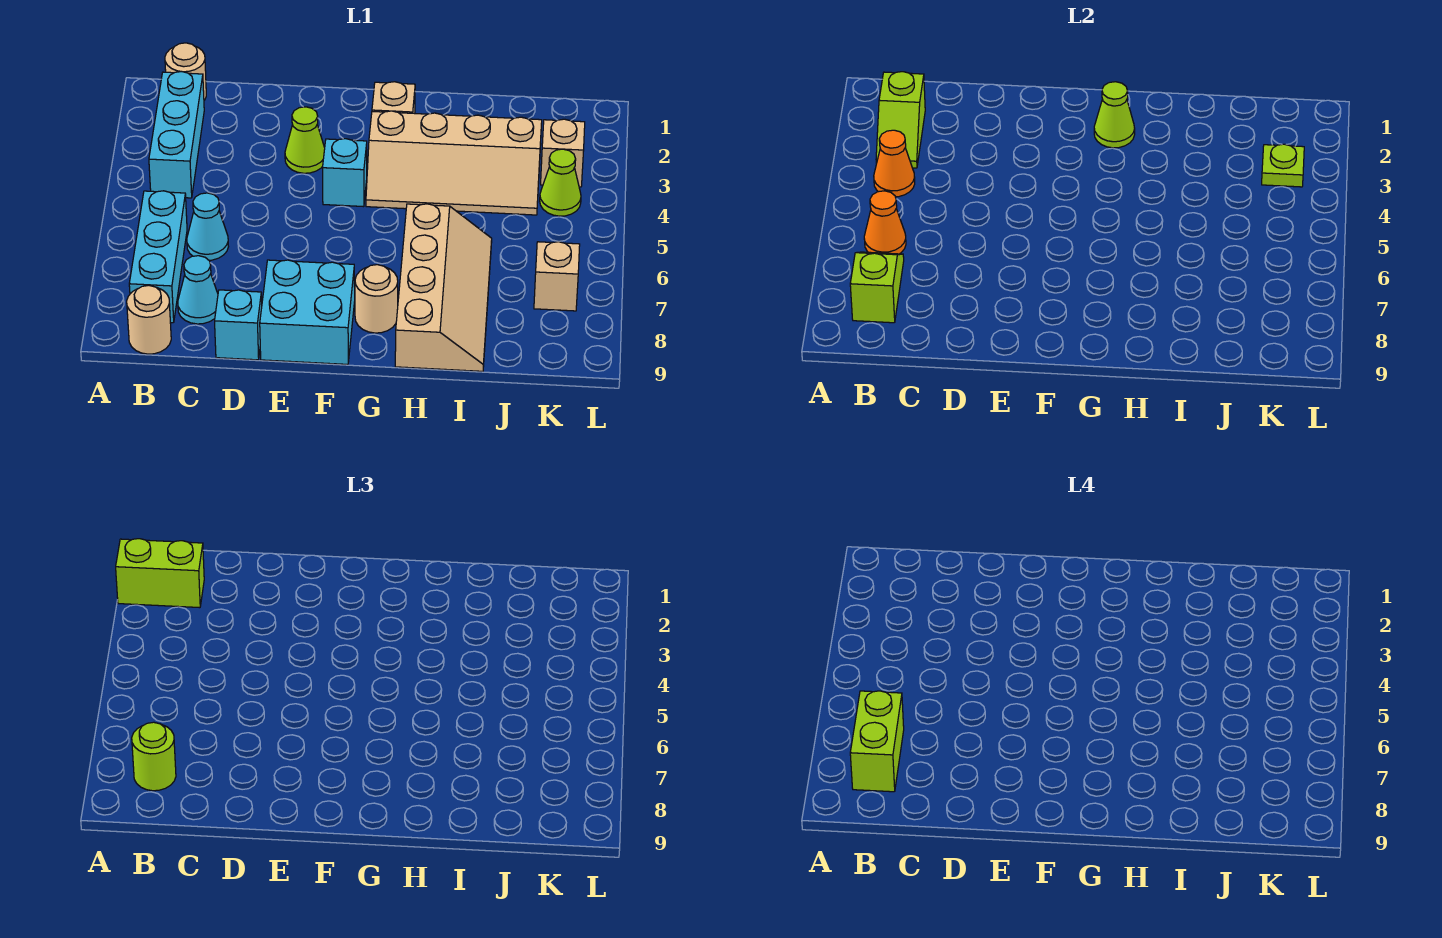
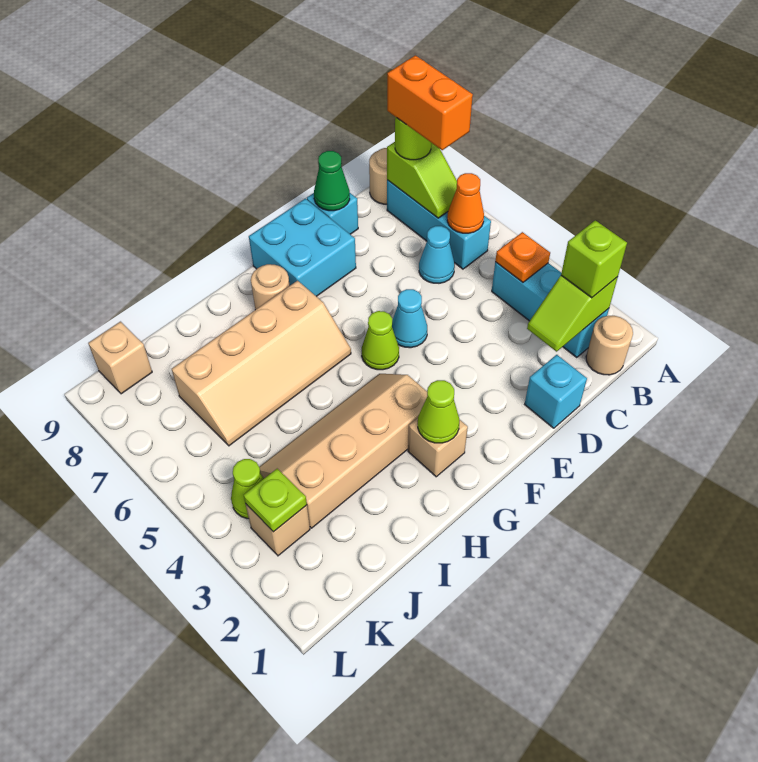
lime brick A2:B2 level 3 -> lime brick B2 level 3
lime slope B2:B3 level 2 top 2 -> lime slope B2:C2 level 2 top B
orange cone B4 level 2 -> orange plate B4 level 2
lime brick B7:B8 level 4 -> orange brick B7:B8 level 4
cyan cone C8 level 1 -> cyan cone E5 level 1
none -> green cone D9 level 2
lime cone E3 level 1 -> lime cone F5 level 1
cyan brick F4 level 1 -> cyan brick D1 level 1
tan slope H6:I9 level 1 top H -> tan slope G6:J7 level 1 top 7
tan brick K7 level 1 -> tan brick K9 level 1

